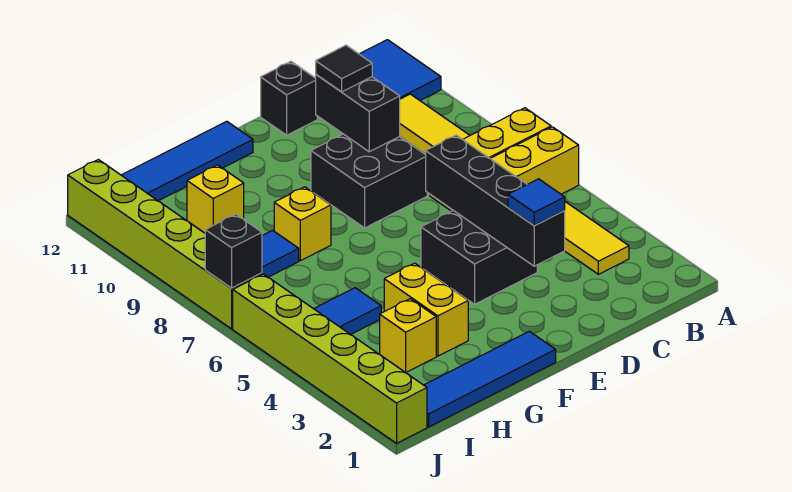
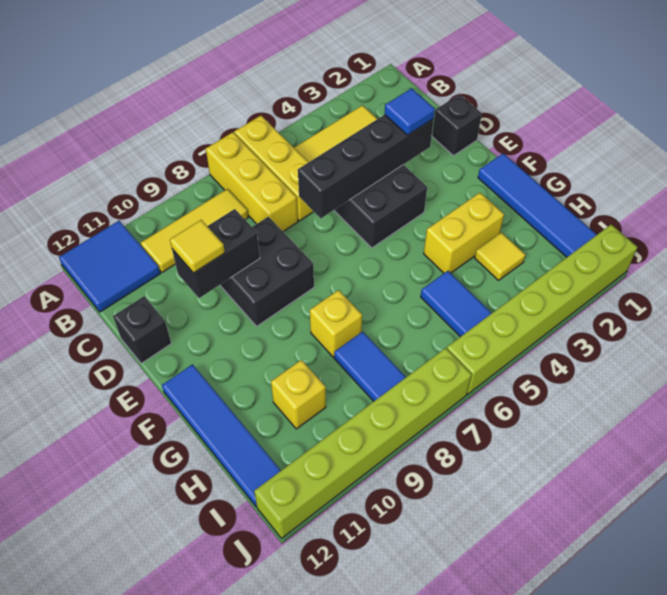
black tile D10 level 3 -> yellow tile D10 level 3
yellow brick H3 level 1 -> yellow tile H3 level 1
black brick J7 level 2 -> black brick D1 level 1

